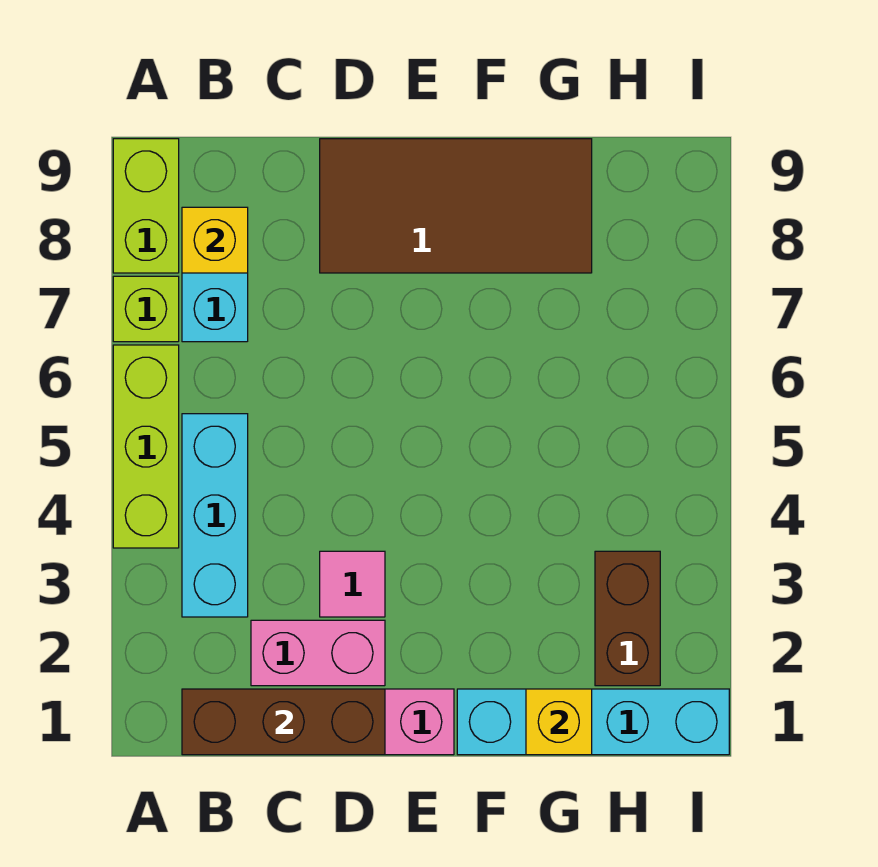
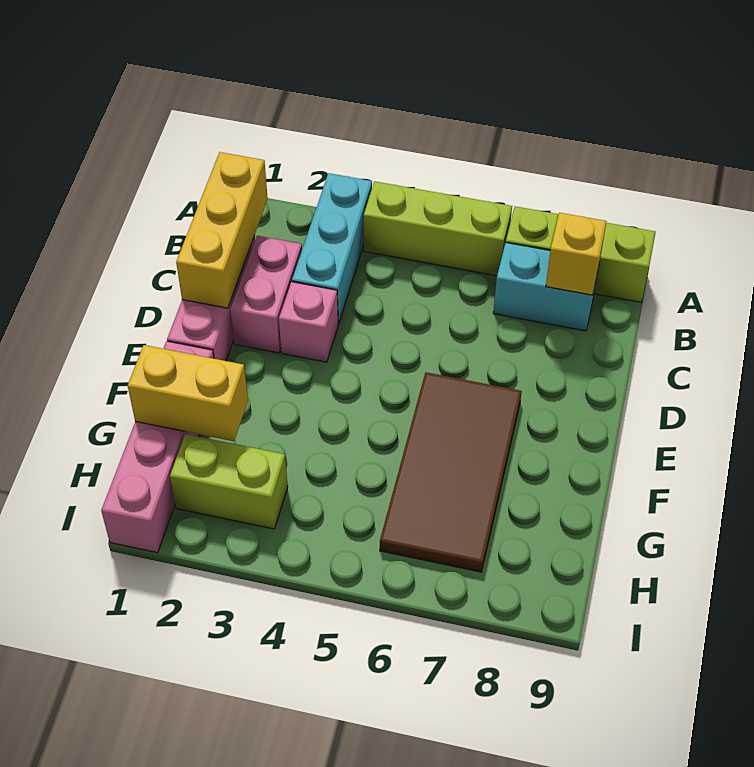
brown brick B1:D1 level 2 -> yellow brick B1:D1 level 2
cyan brick B3:B5 level 1 -> cyan brick A3:C3 level 1
pink tile D3 level 1 -> pink brick D3 level 1
brown tile D8:G9 level 1 -> brown tile E6:H7 level 1
cyan brick F1:I1 level 1 -> pink brick F1:I1 level 1
yellow brick G1 level 2 -> yellow brick G1:G2 level 2
brown brick H2:H3 level 1 -> lime brick H2:H3 level 1

